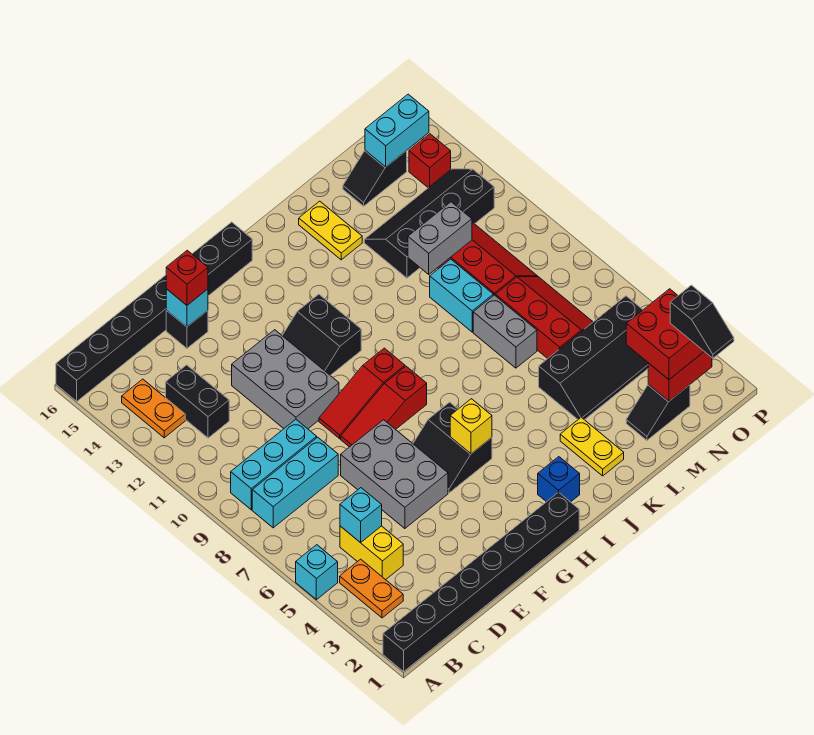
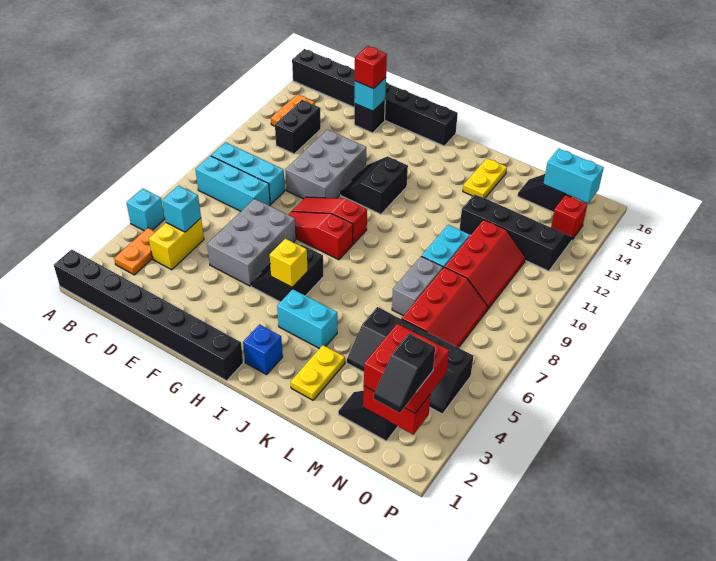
none -> cyan brick I4:J4 level 1
grey brick L11:M11 level 2 -> none

